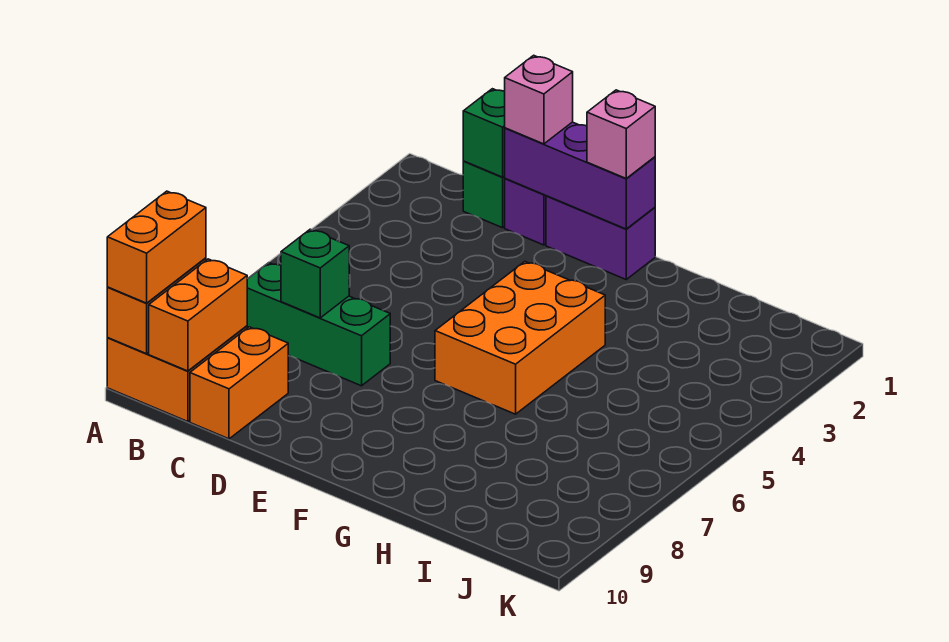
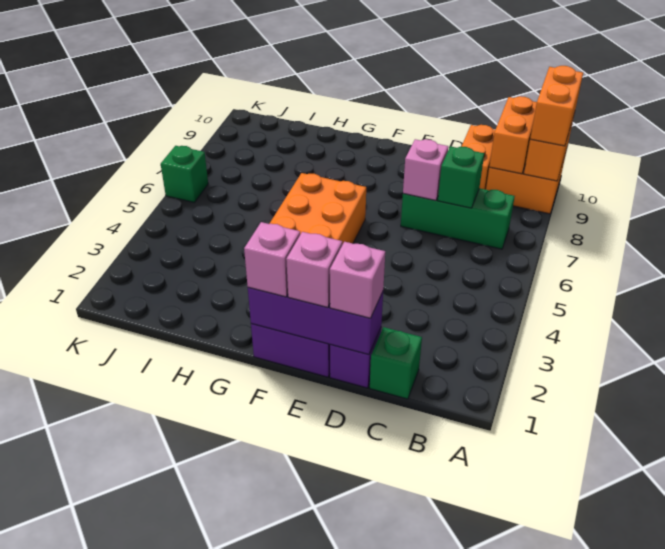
green brick C1 level 2 -> green brick K6 level 1
none -> pink brick D7 level 2
none -> pink brick E1 level 3

